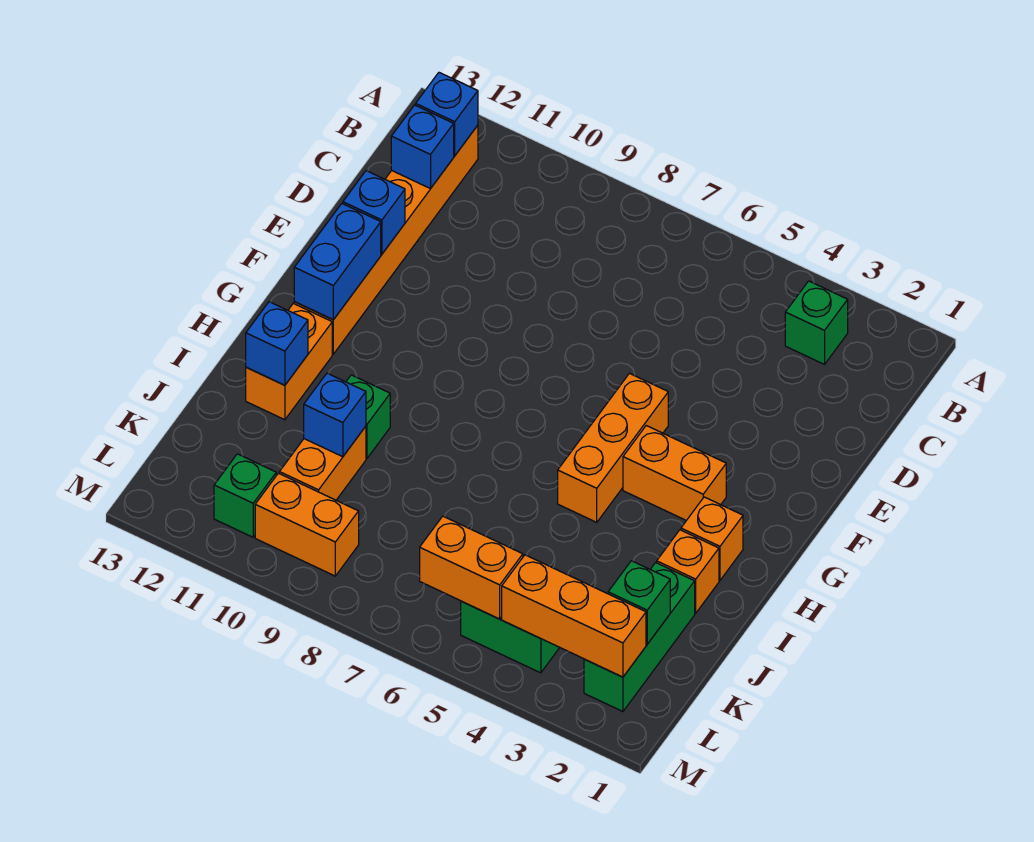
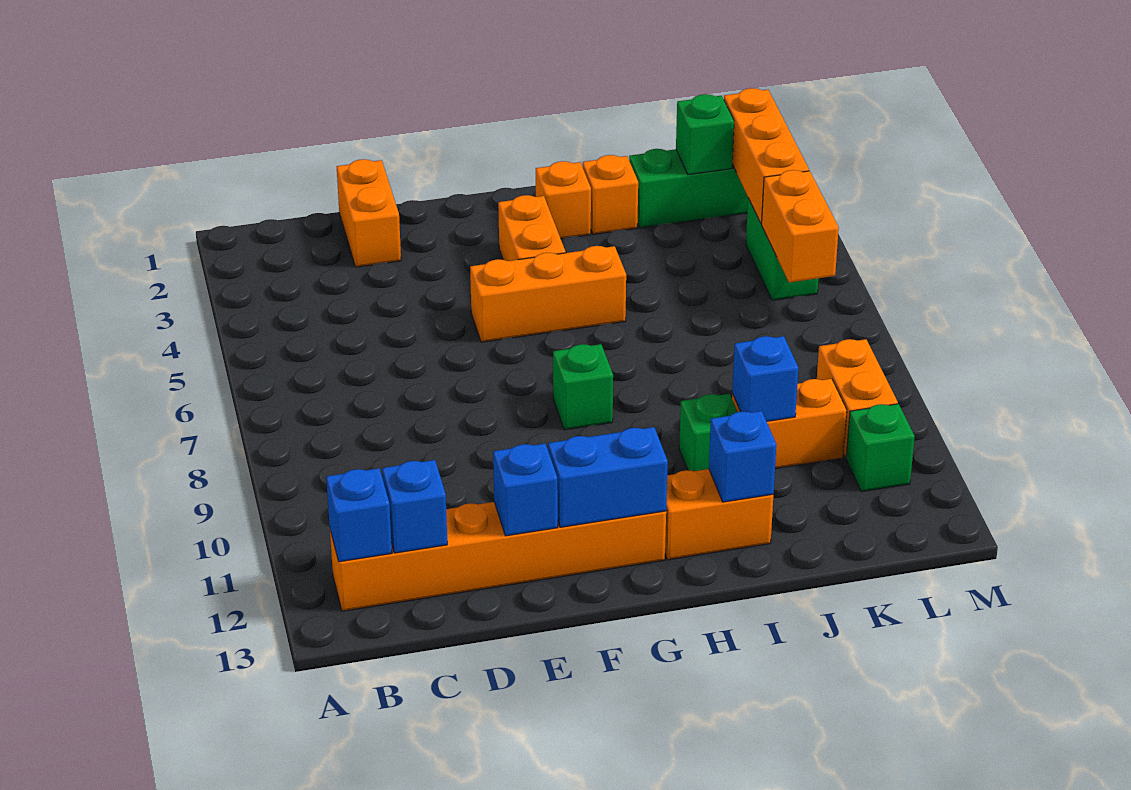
green brick B3 level 1 -> green brick G8 level 1
none -> orange brick D1:D2 level 1

